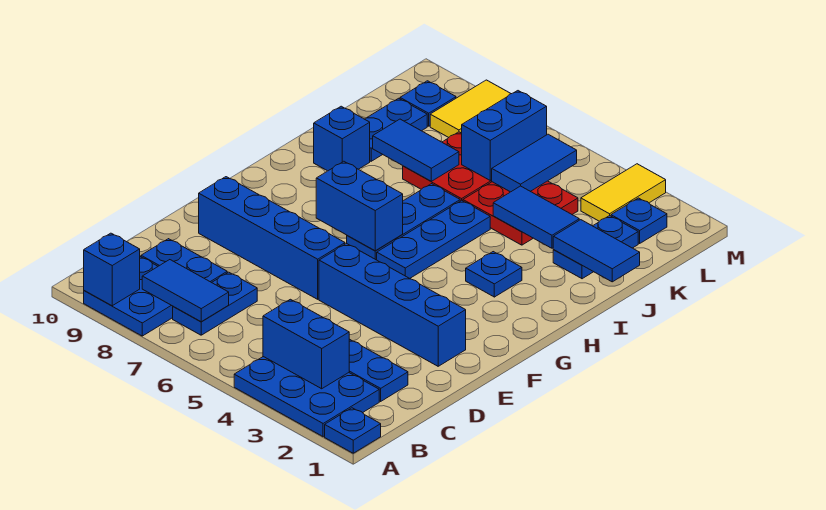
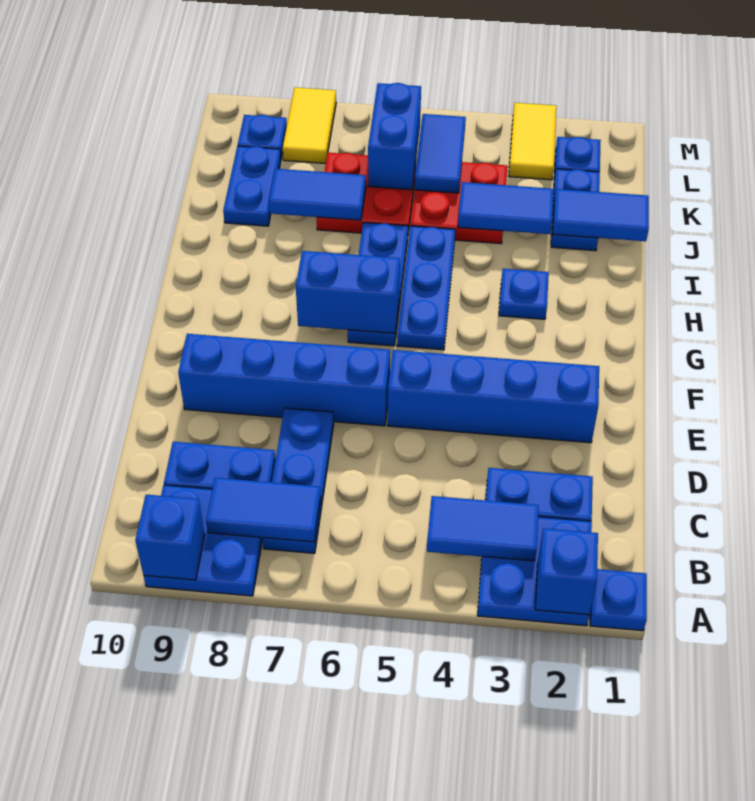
blue plate A2:B4 level 1 -> blue plate A2:B3 level 1
blue brick B3:B4 level 2 -> blue tile B3:B4 level 2
blue plate B7:C7 level 1 -> blue plate B7:D7 level 1
blue brick I9 level 1 -> blue brick A2 level 2

